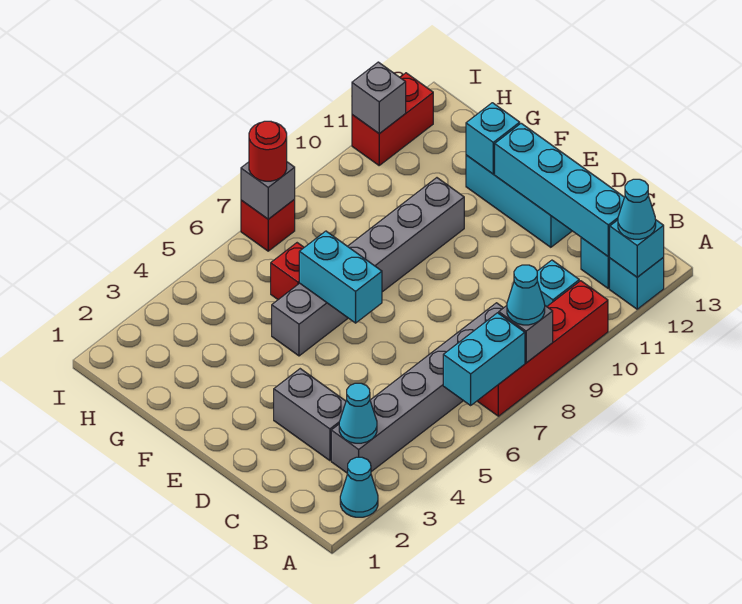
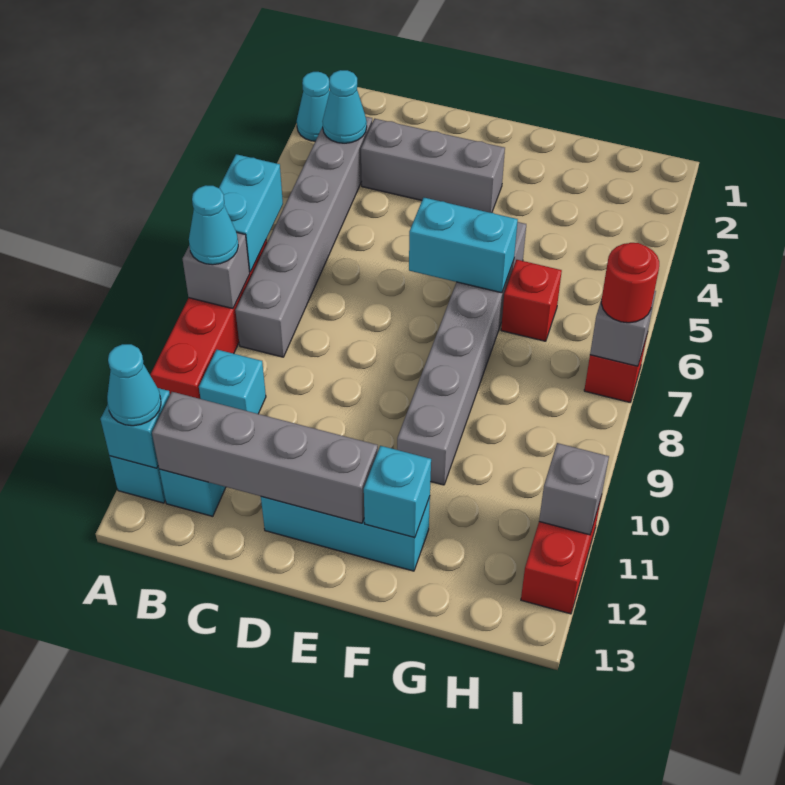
cyan brick B12:E12 level 2 -> grey brick B12:E12 level 2
grey brick C3:D3 level 1 -> grey brick C3:E3 level 1

